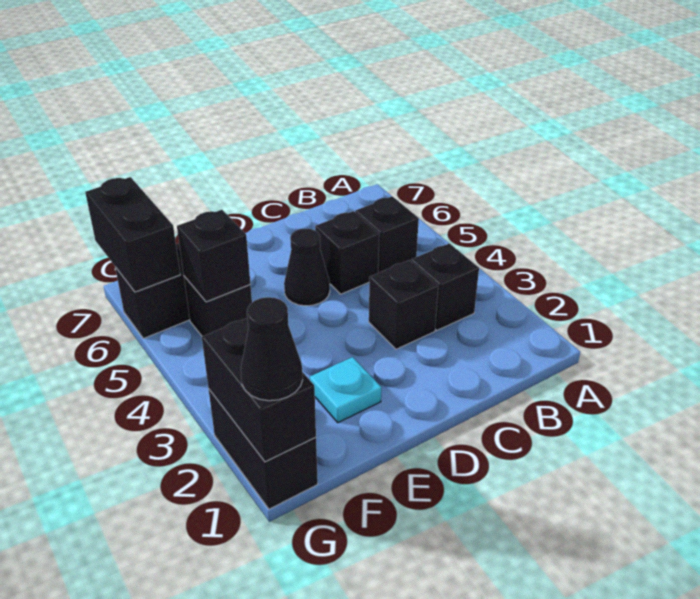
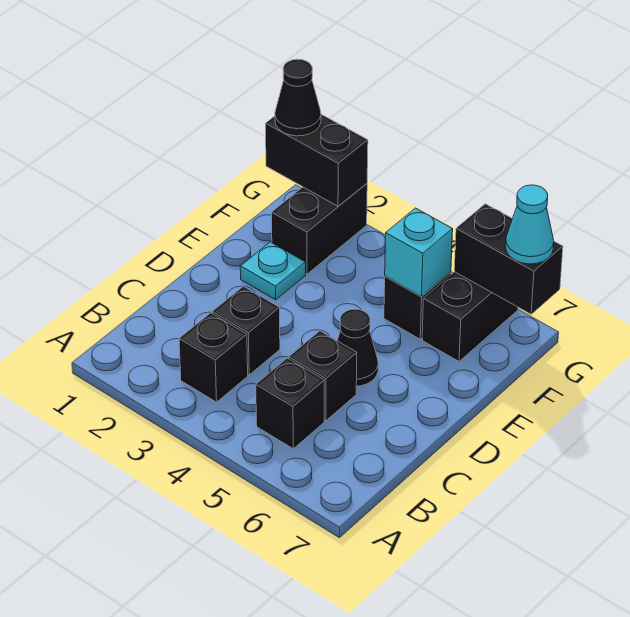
black brick F5 level 2 -> cyan brick F5 level 2
black brick G1:G2 level 1 -> black brick F2:G2 level 1
none -> cyan cone G7 level 3

